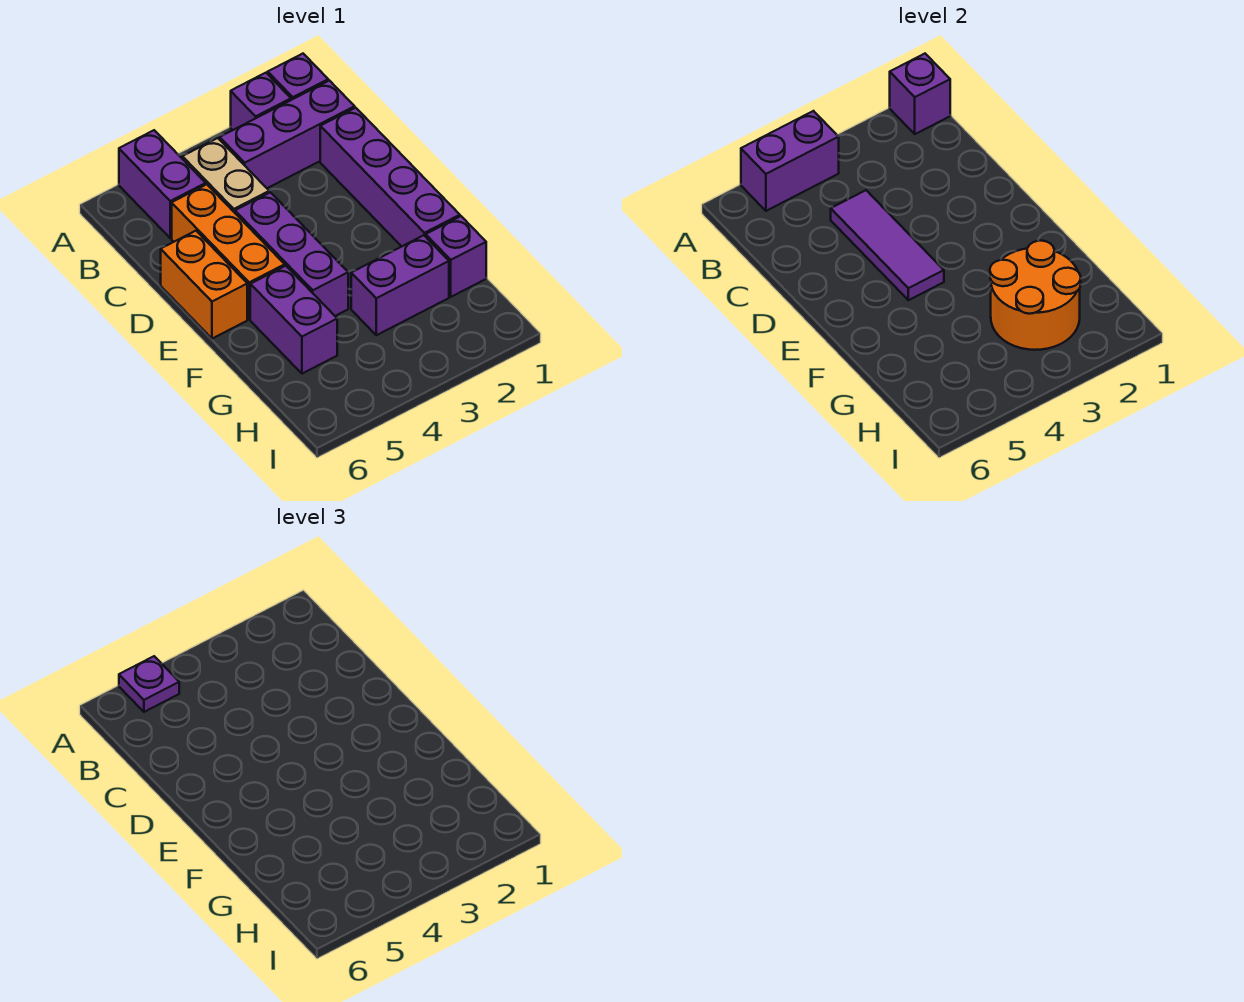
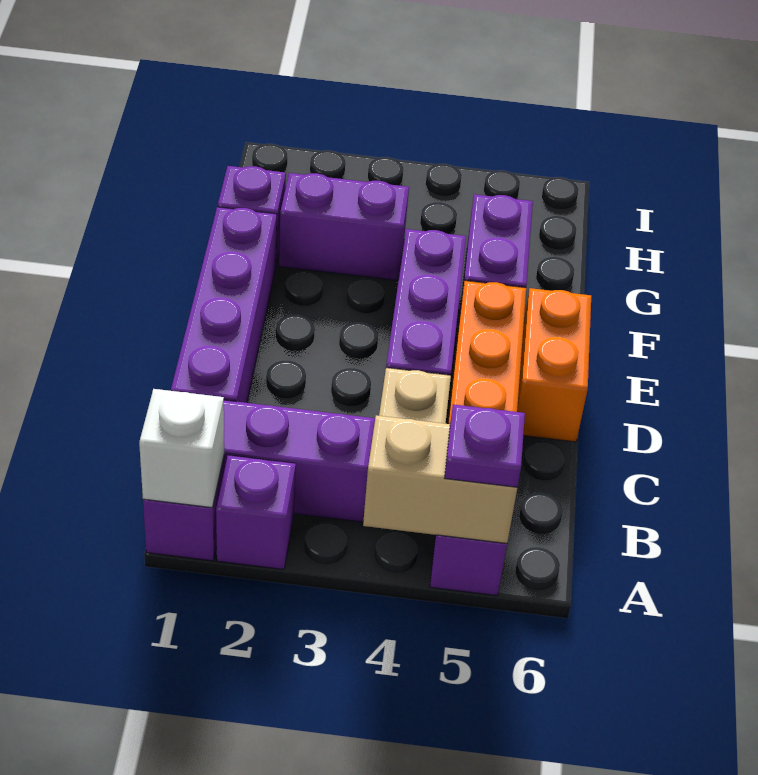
purple brick A1 level 2 -> white brick A1 level 2
purple brick A4:A5 level 2 -> tan brick A4:A5 level 2
purple tile C4:E4 level 2 -> none
orange round brick G2:H3 level 2 -> none

